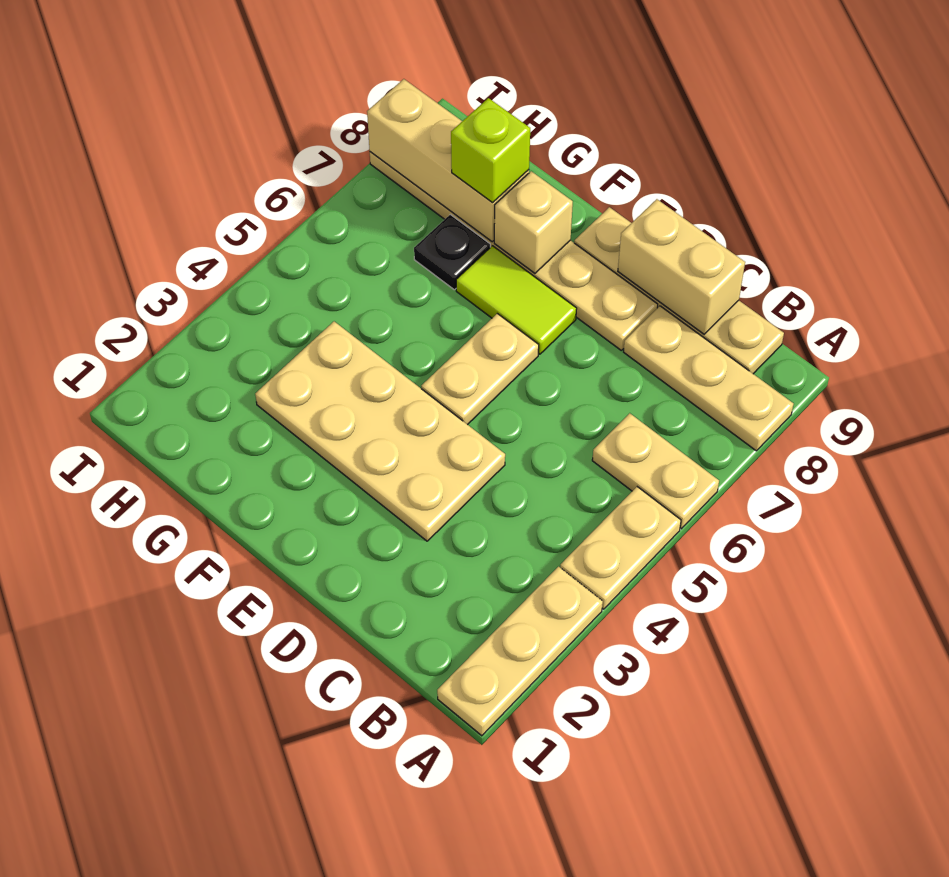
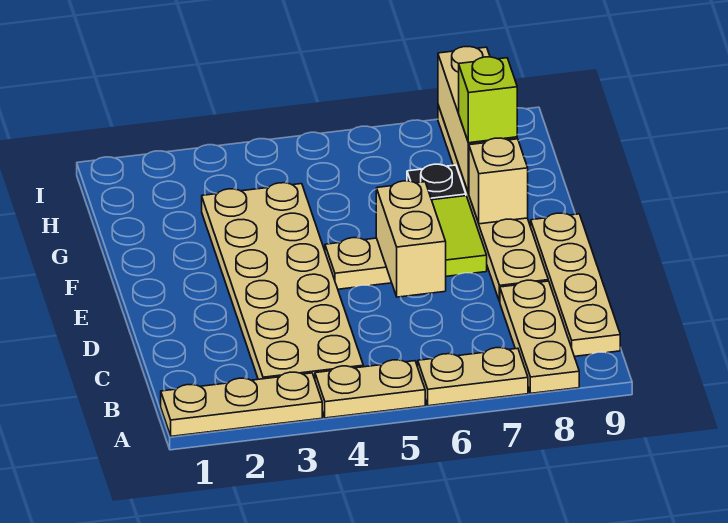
tan plate A6:B6 level 1 -> tan plate A6:A7 level 1
tan brick C9:D9 level 2 -> tan brick D6:E6 level 2
tan plate D3:G4 level 1 -> tan plate B3:G4 level 1

